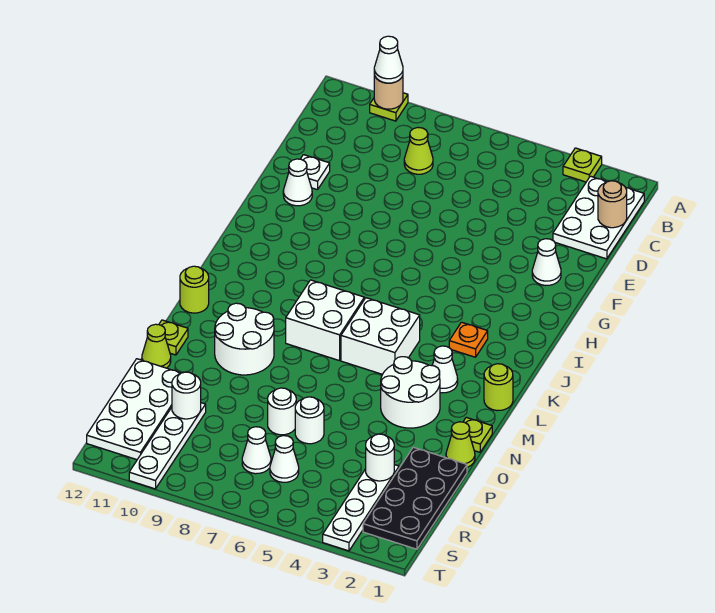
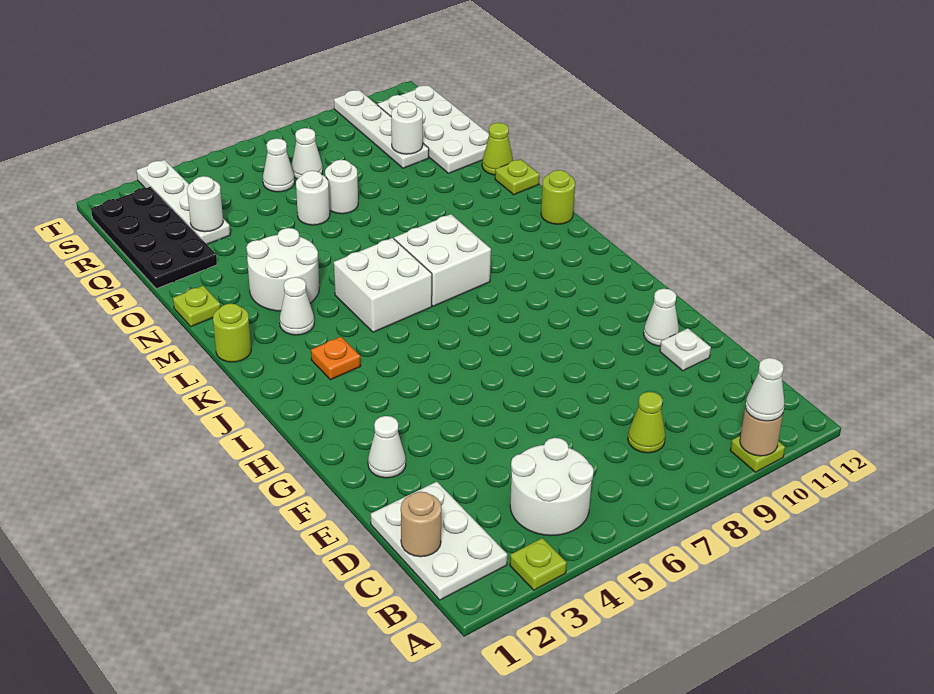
white round brick M9:N10 level 1 -> white round brick B4:C5 level 1
lime cone O1 level 1 -> none

